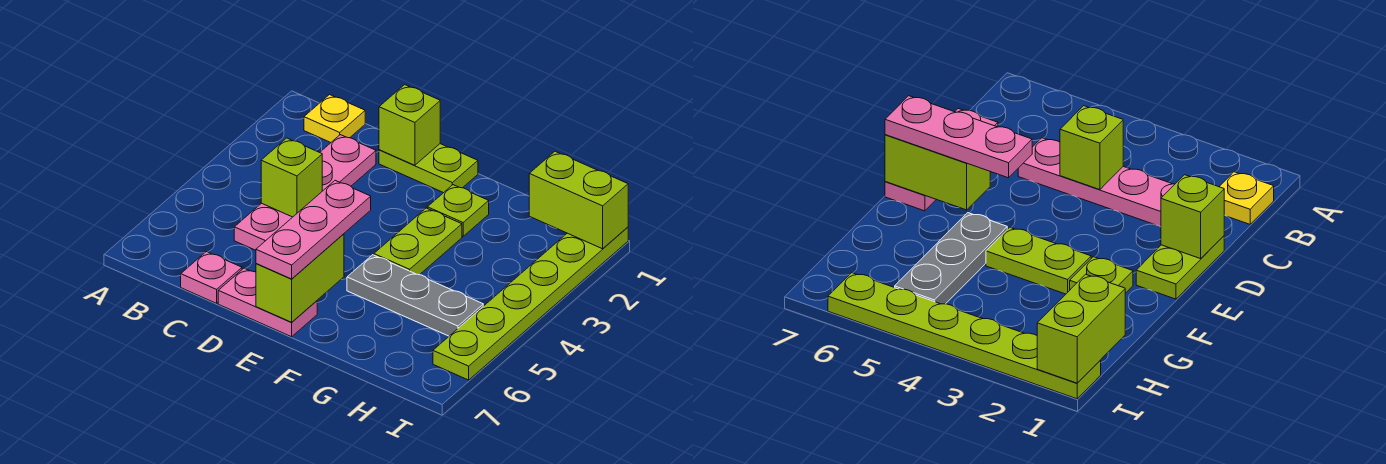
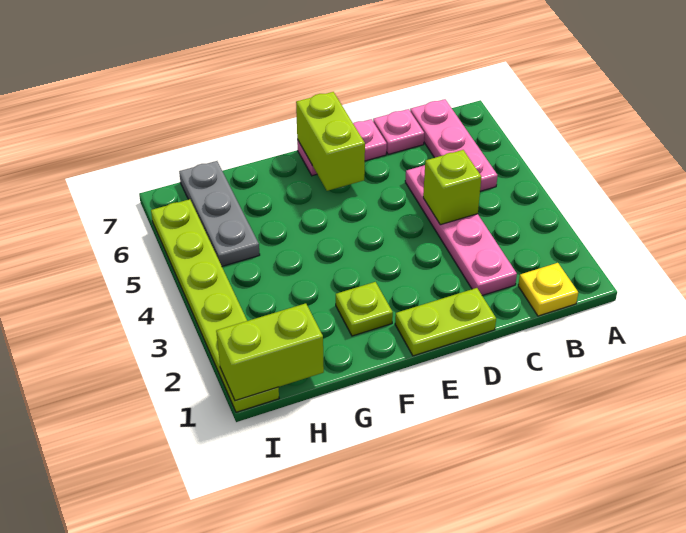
lime brick D1 level 2 -> none
pink plate E5:E7 level 3 -> pink plate B5:B7 level 1
lime plate F3:F4 level 1 -> none
grey plate F5:H5 level 1 -> grey plate H5:H7 level 1

